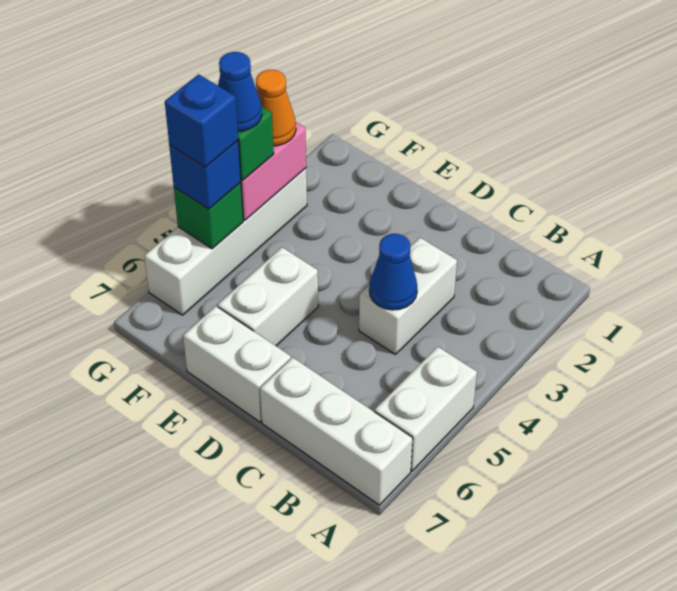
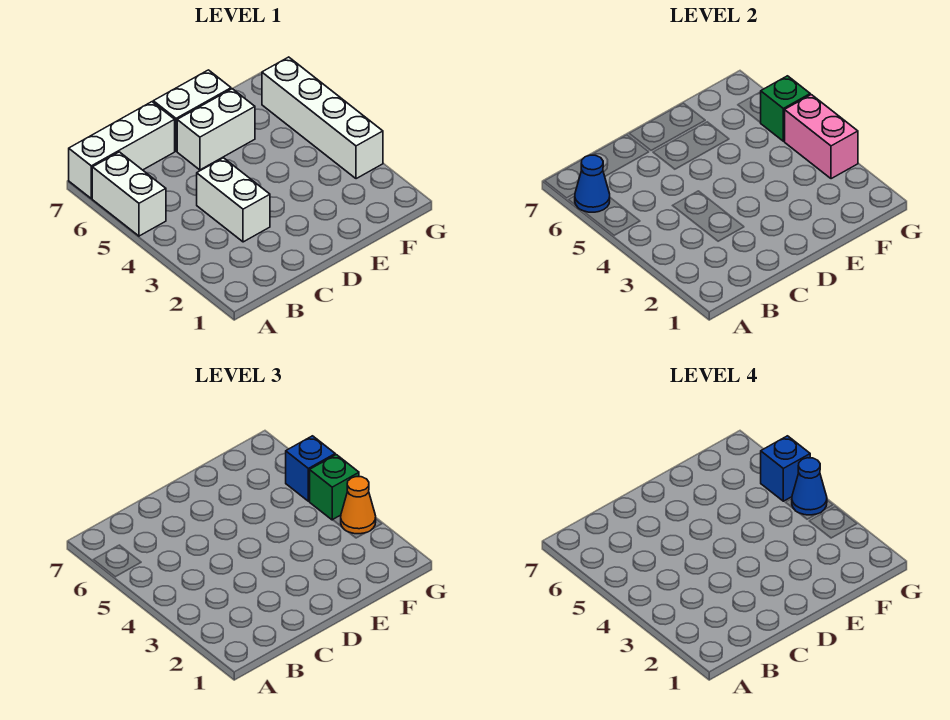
blue cone C4 level 2 -> blue cone A6 level 2
white brick E5:E6 level 1 -> white brick D6:E6 level 1

